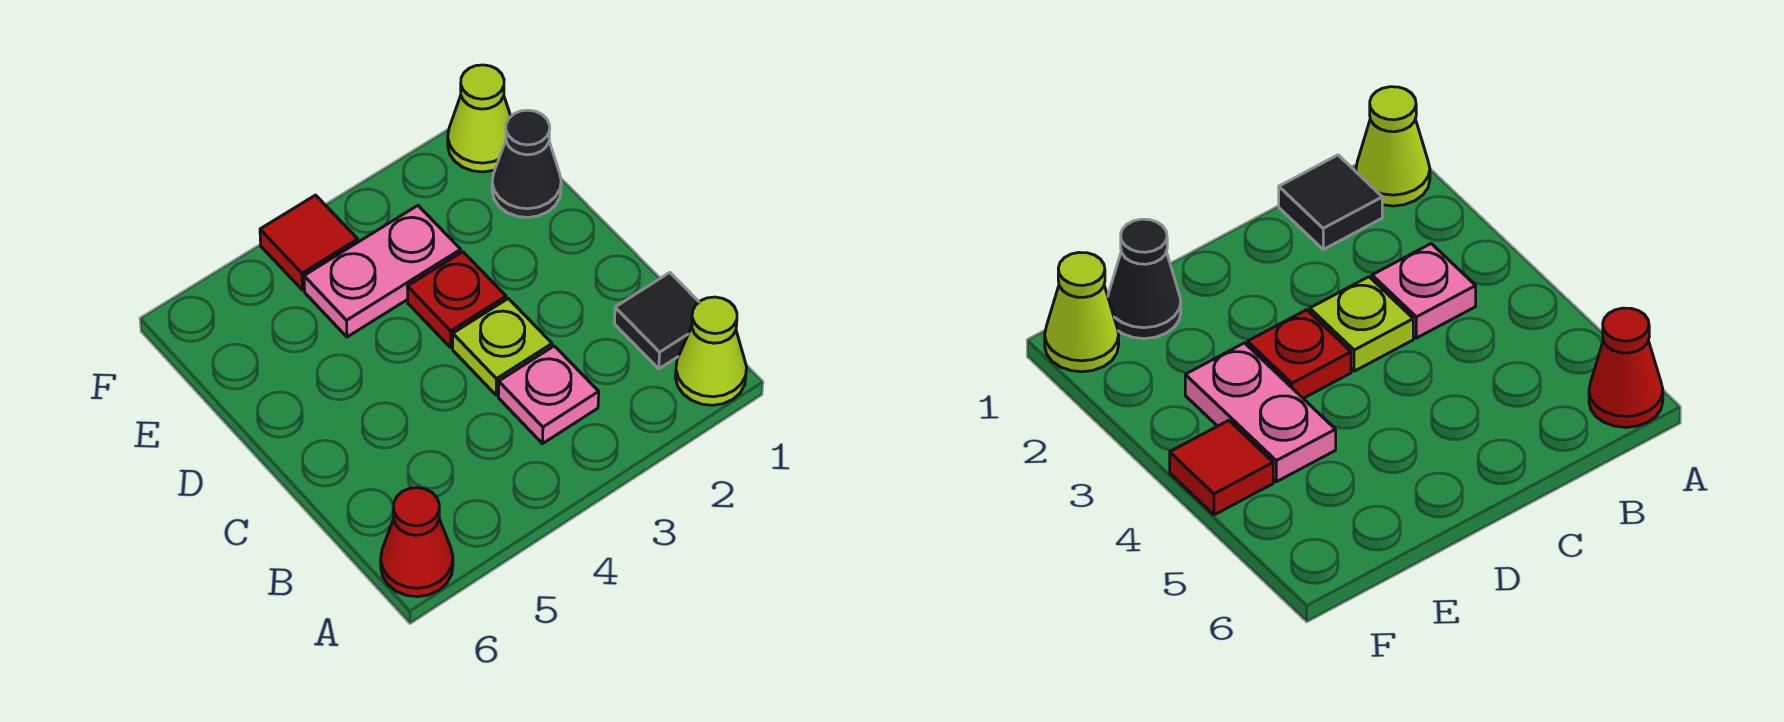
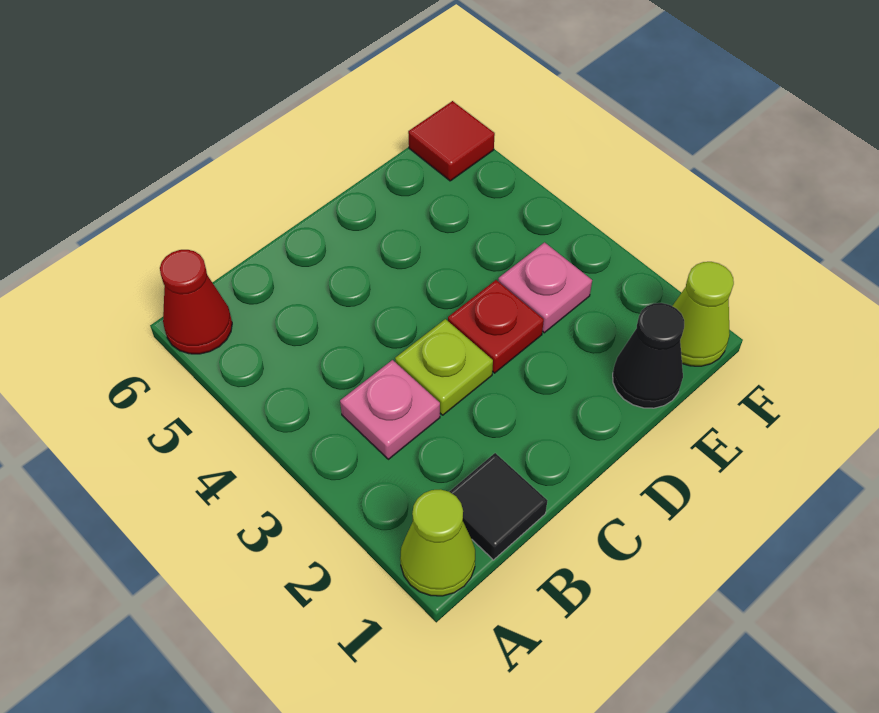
pink plate E3:E4 level 1 -> pink plate E3 level 1
red tile F4 level 1 -> red tile F6 level 1

